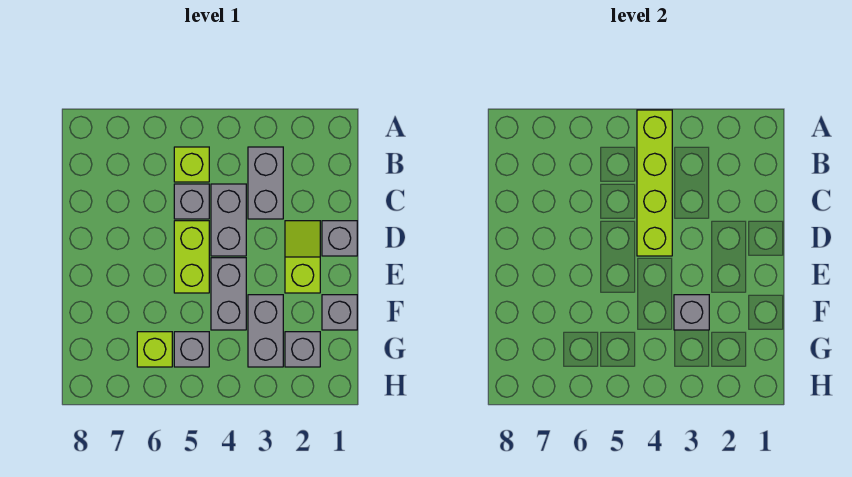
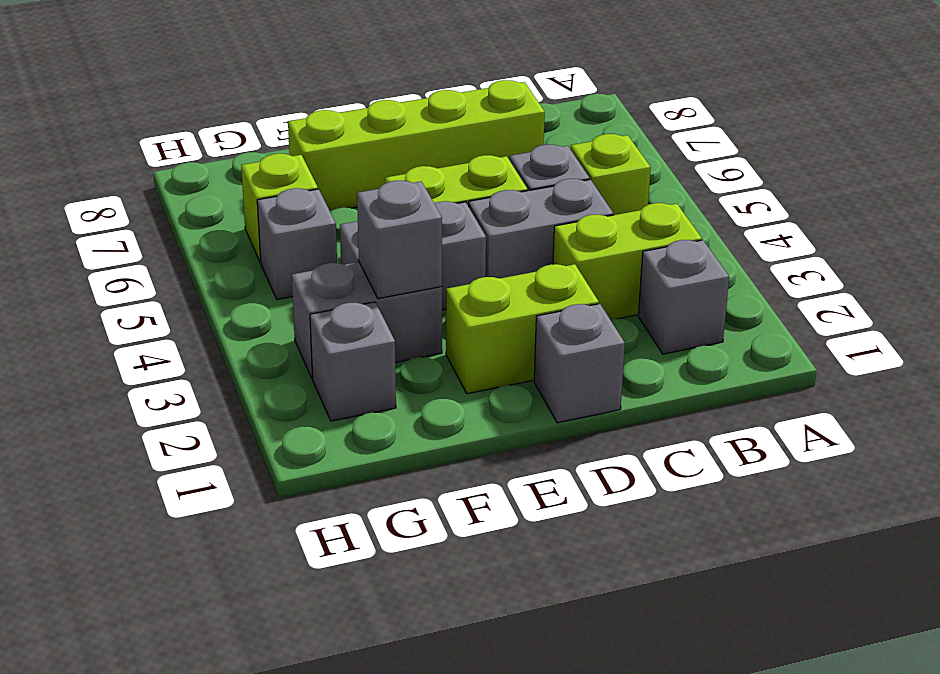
lime brick A4:D4 level 2 -> lime brick C7:F7 level 1
grey brick B3:C3 level 1 -> lime brick B3:C3 level 1
lime slope D2:E2 level 1 top E -> lime brick D2:E2 level 1
grey brick F1 level 1 -> grey brick B2 level 1

